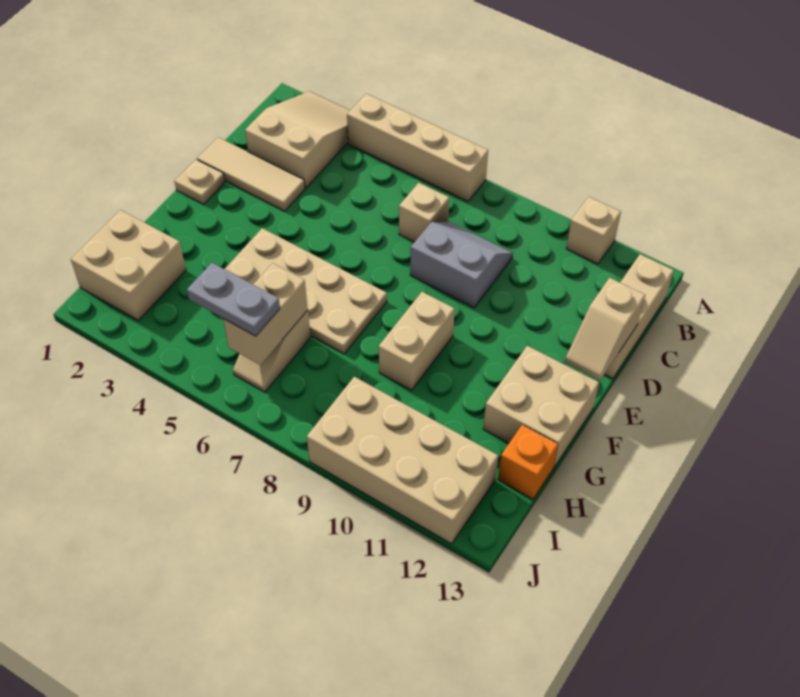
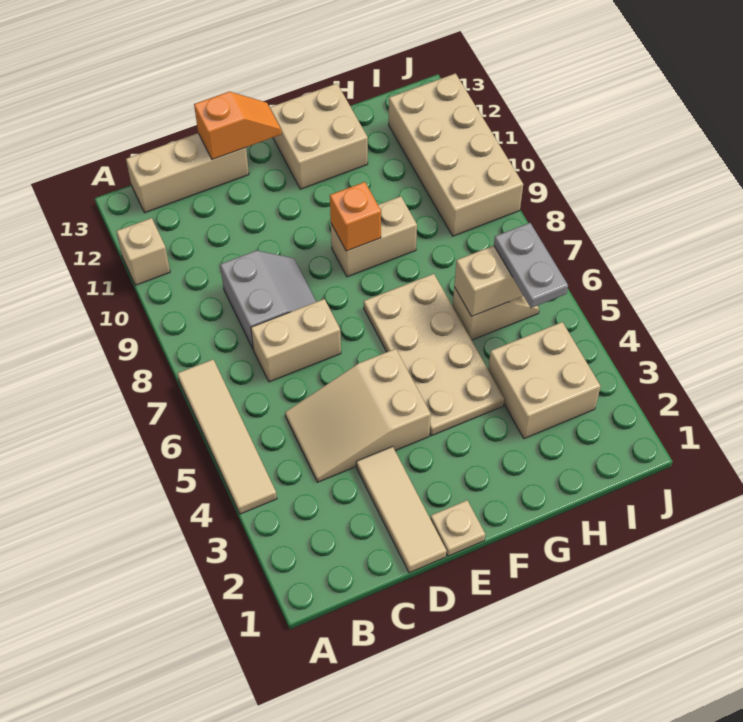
tan slope A2:C3 level 1 top C -> tan slope C4:E5 level 1 top E
tan brick A4:A7 level 1 -> tan tile A4:A7 level 1
tan brick C7 level 1 -> tan brick C7:D7 level 1
grey slope C8:D9 level 1 top D -> grey slope C8:D9 level 1 top C
tan slope D13:E13 level 2 top D -> orange slope D13:E13 level 2 top D
tan brick H1:I2 level 1 -> tan brick H3:I4 level 1
orange brick H13 level 1 -> orange brick F9 level 2

